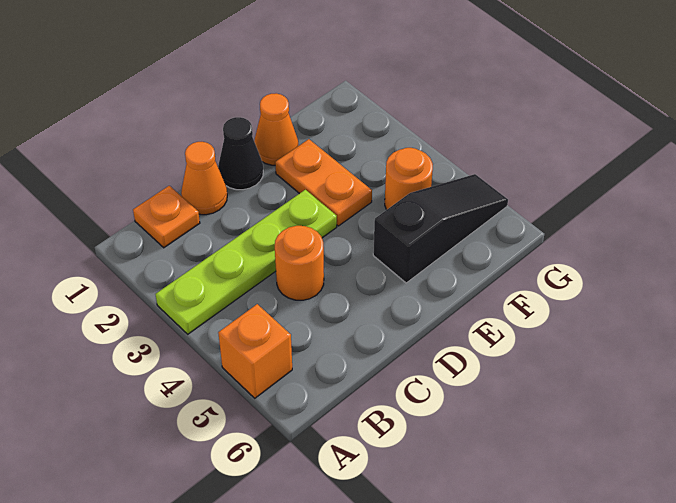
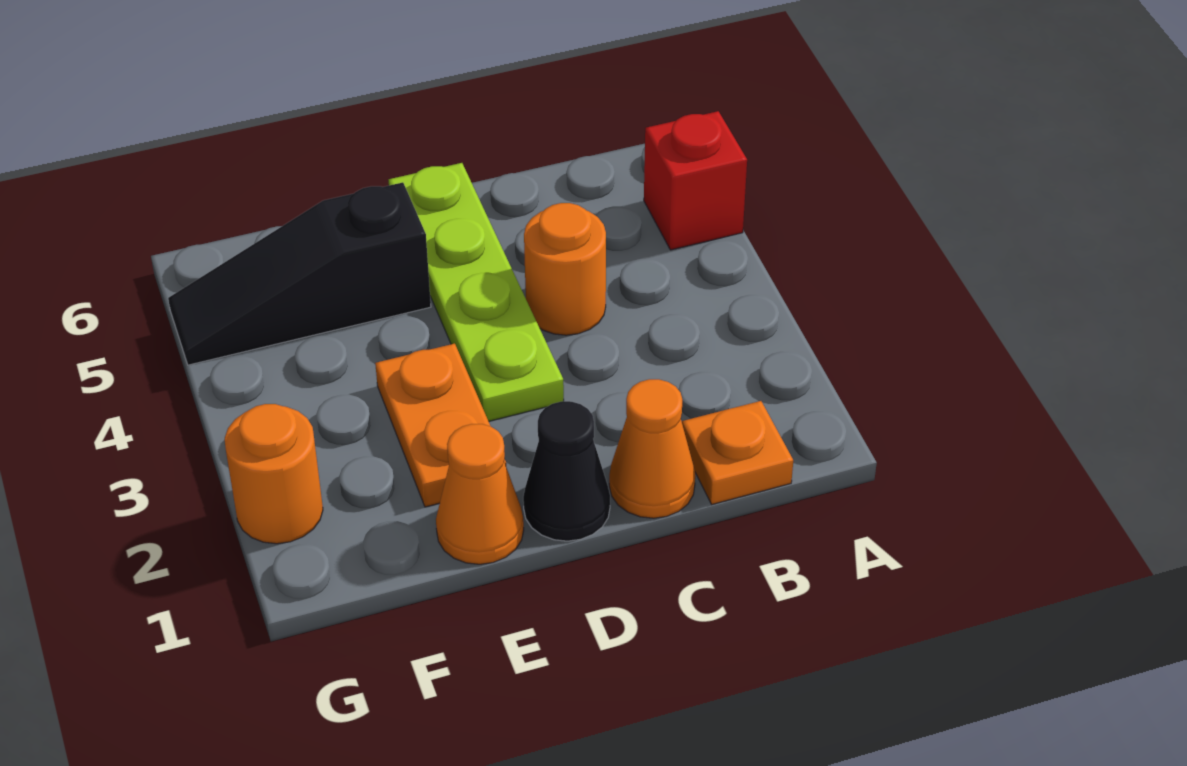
lime plate A3:D3 level 1 -> lime plate D3:D6 level 1
orange brick A5 level 1 -> red brick A5 level 1
orange round brick F4 level 1 -> orange round brick G2 level 1

